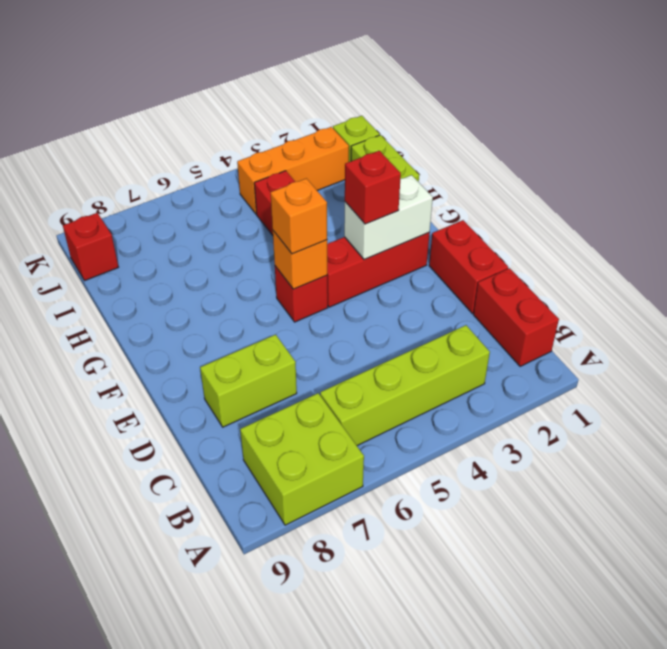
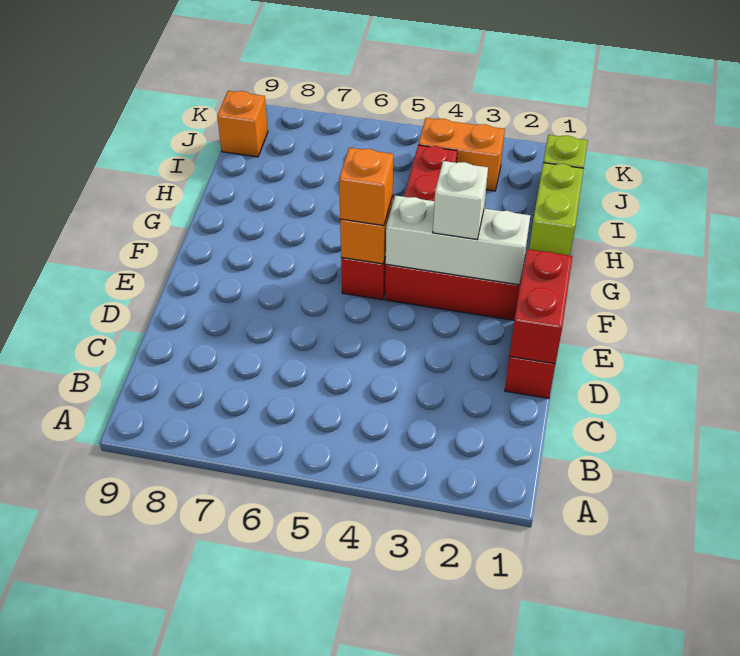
lime brick A7:B8 level 1 -> none
red brick B1:C1 level 1 -> red brick D1:E1 level 2
lime brick B3:B6 level 1 -> none
lime brick D7:D8 level 1 -> none
white brick F2:F3 level 2 -> white brick F2:F4 level 2
red brick F3 level 3 -> white brick F3 level 3
orange brick J2:J4 level 1 -> orange brick J3:J4 level 1
red brick J9 level 1 -> orange brick J9 level 1

